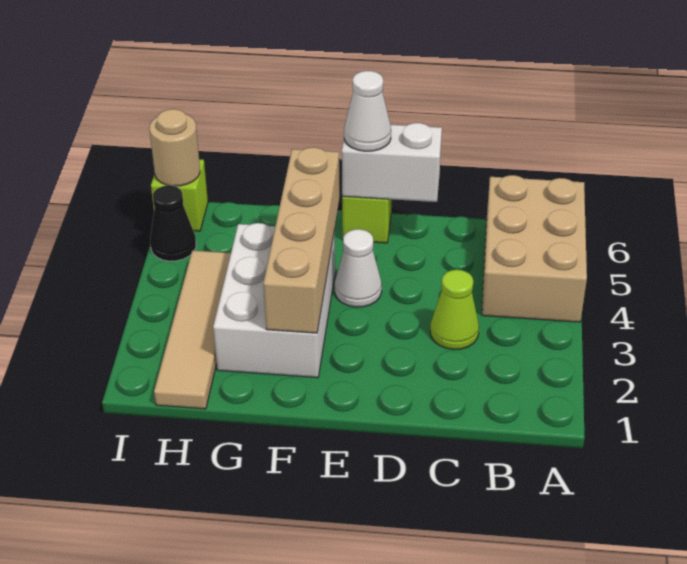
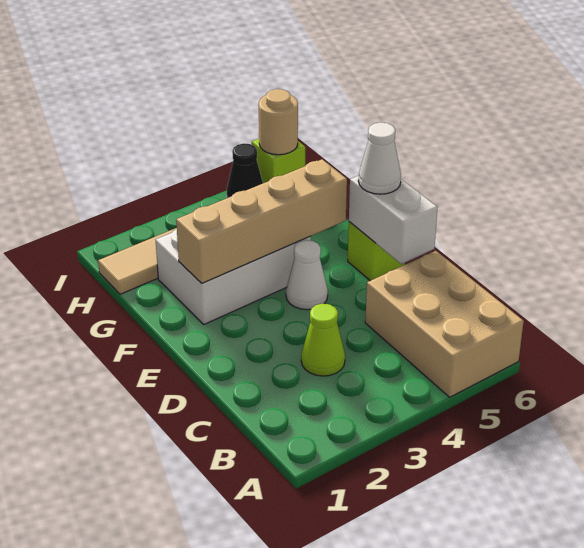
tan brick A4:B6 level 1 -> tan brick A5:C6 level 1

